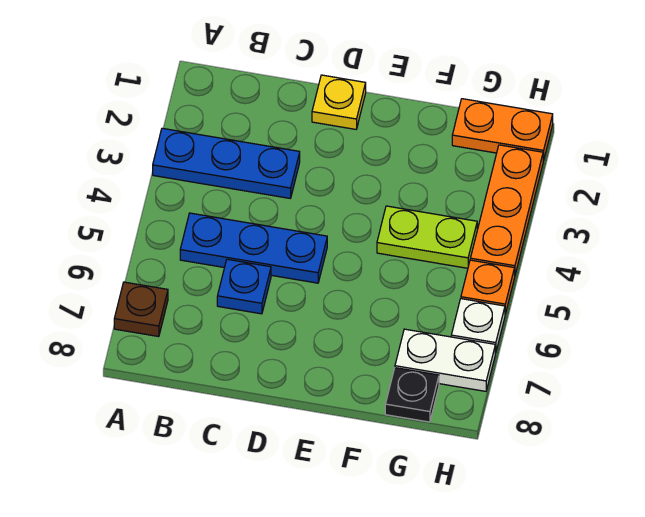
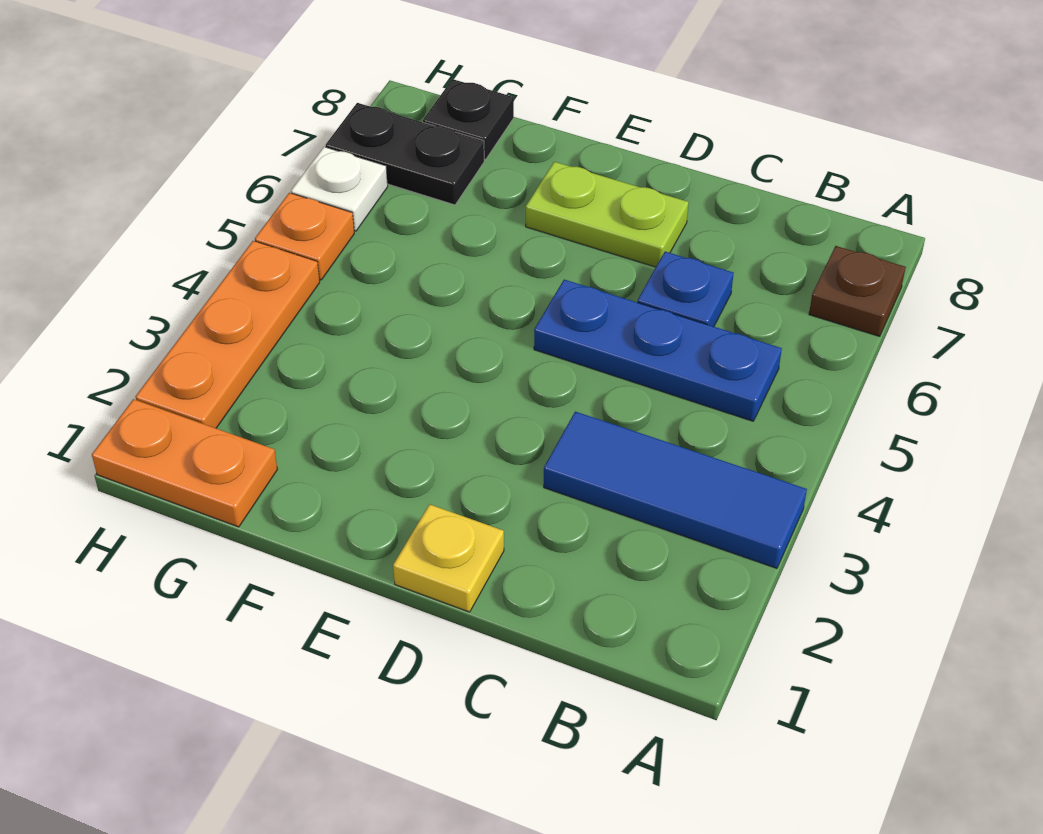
blue plate A3:C3 level 1 -> blue tile A3:C3 level 1
lime plate F4:G4 level 1 -> lime plate D7:E7 level 1
white plate G7:H7 level 1 -> black plate G7:H7 level 1

